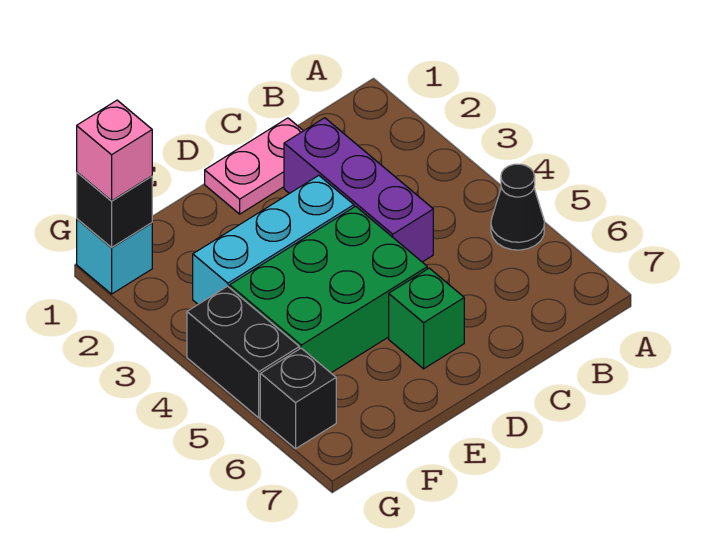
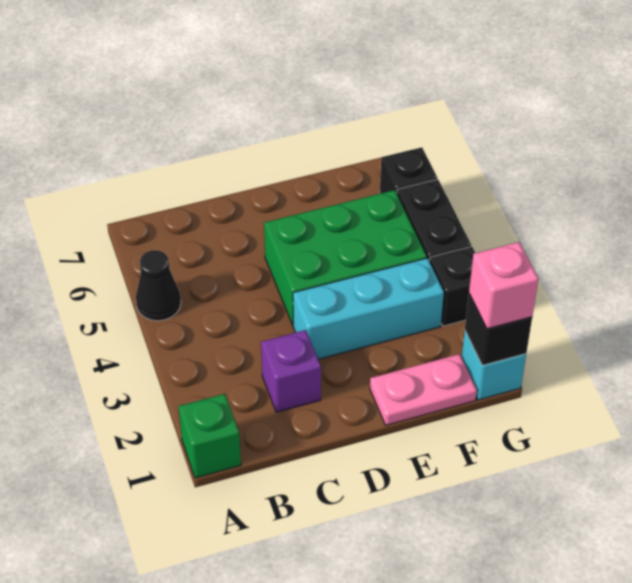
pink plate C1:D1 level 1 -> pink plate E1:F1 level 1
purple brick C2:C4 level 1 -> purple brick C2 level 1
green brick D6 level 1 -> green brick A1 level 1
none -> black brick G3 level 1

